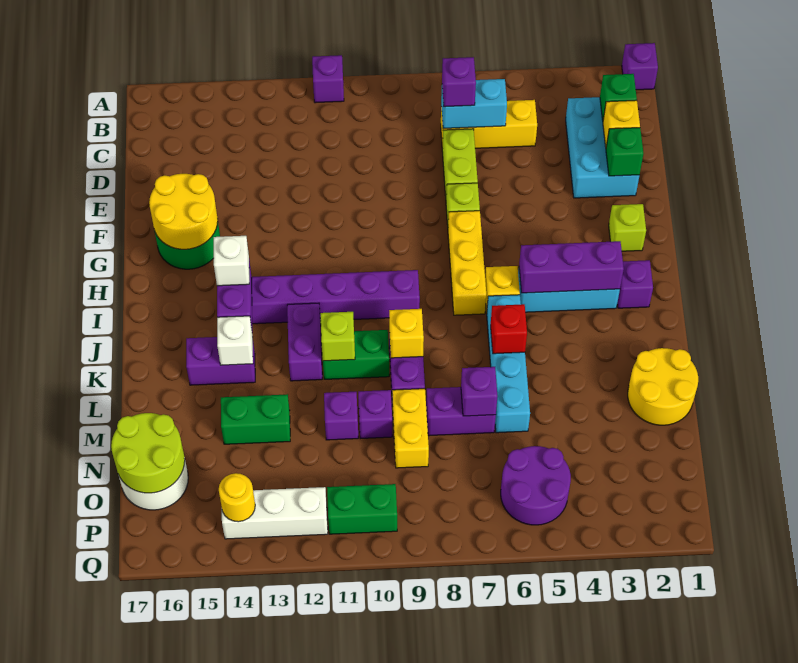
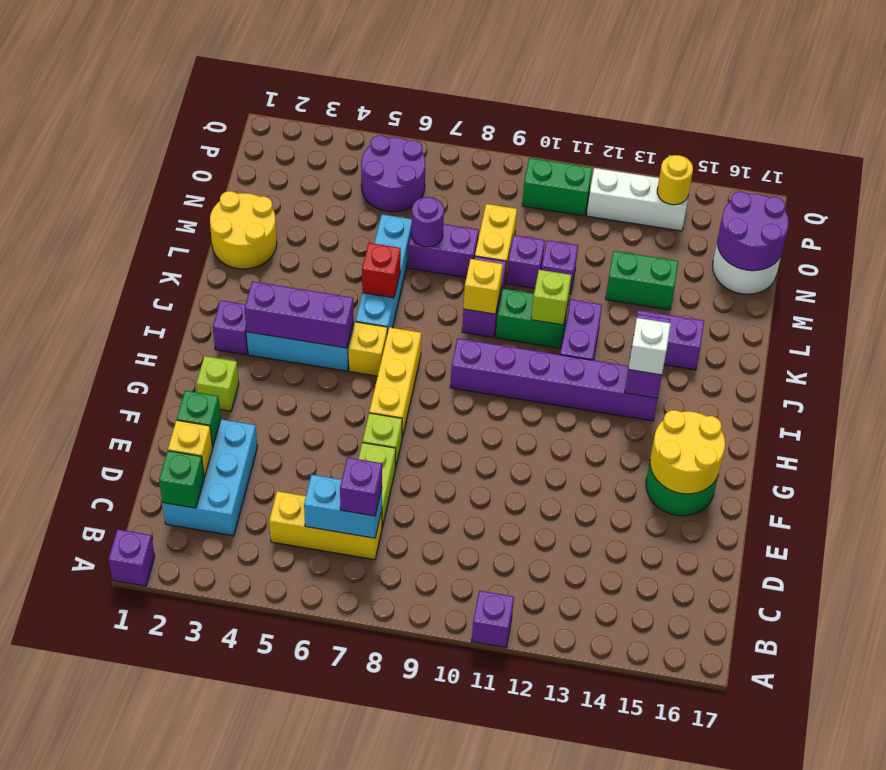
white brick K14 level 2 -> none
purple brick M7 level 2 -> purple round brick M7 level 2
lime round brick N16:O17 level 2 -> purple round brick N16:O17 level 2

